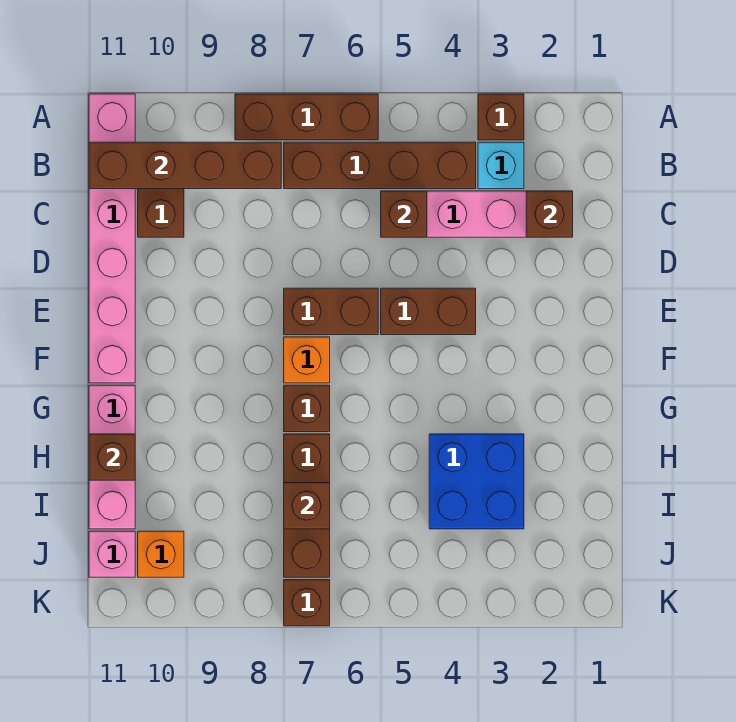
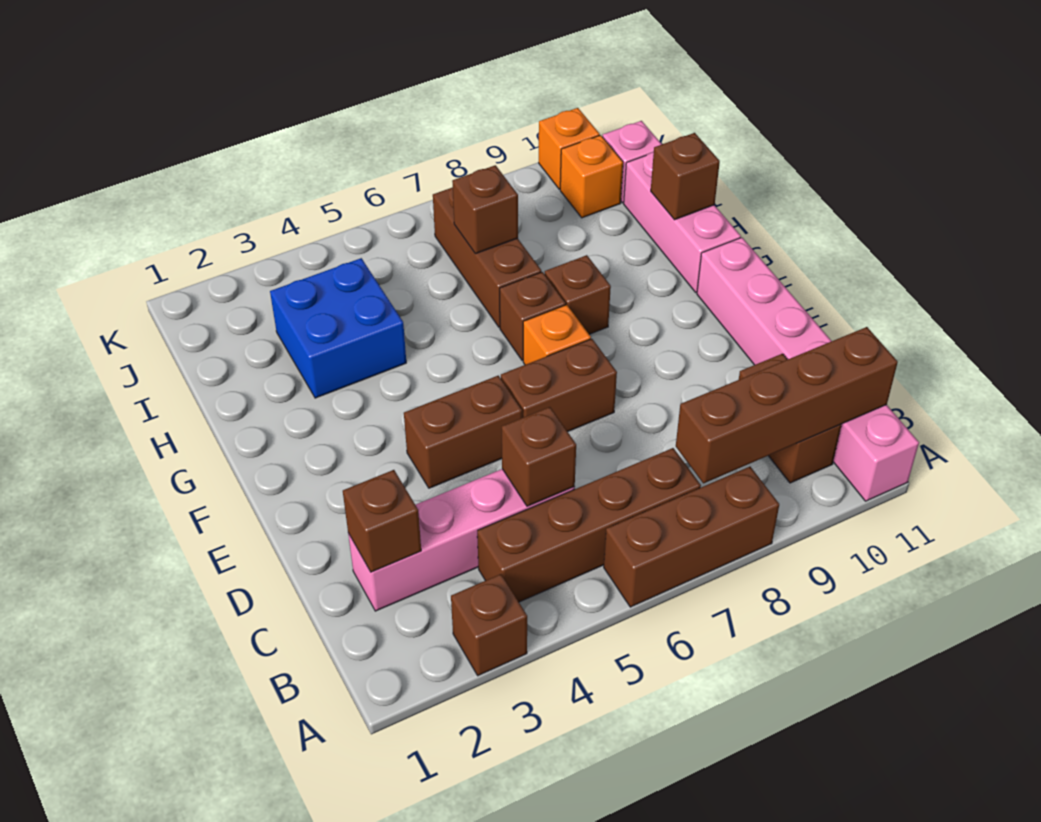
cyan brick B3 level 1 -> none
brown brick K7 level 1 -> brown brick G8 level 1
none -> orange brick K10 level 1

